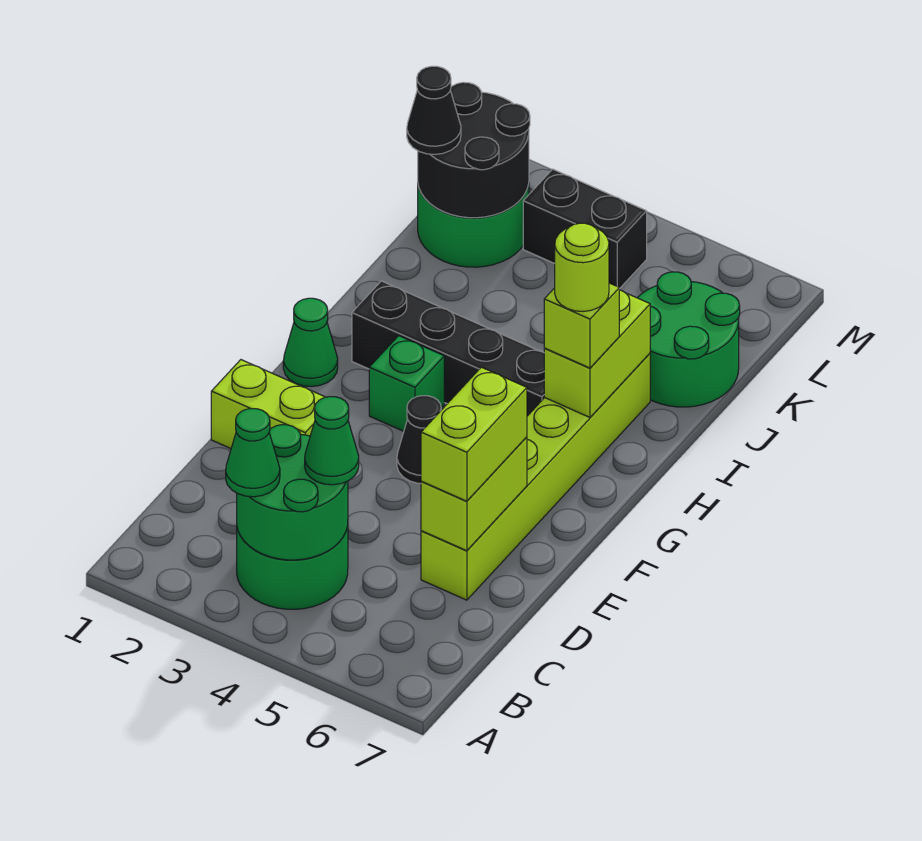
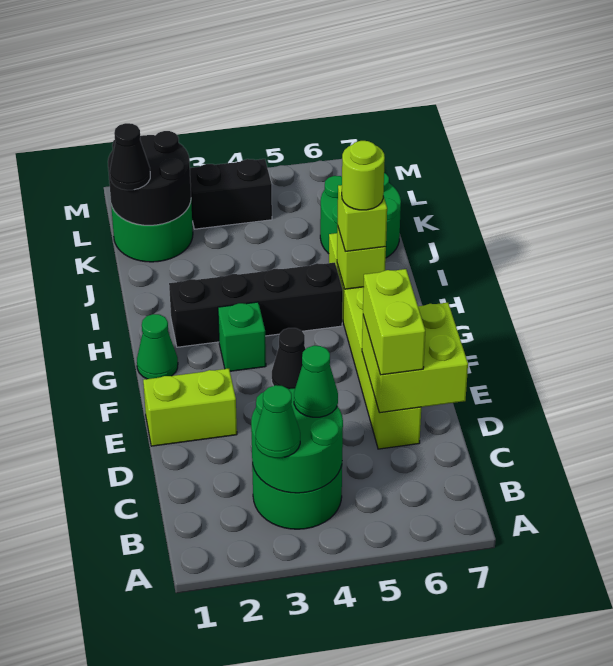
lime brick D6:E6 level 2 -> lime brick D6:E7 level 2
lime brick H6:I6 level 2 -> lime brick H6 level 2

